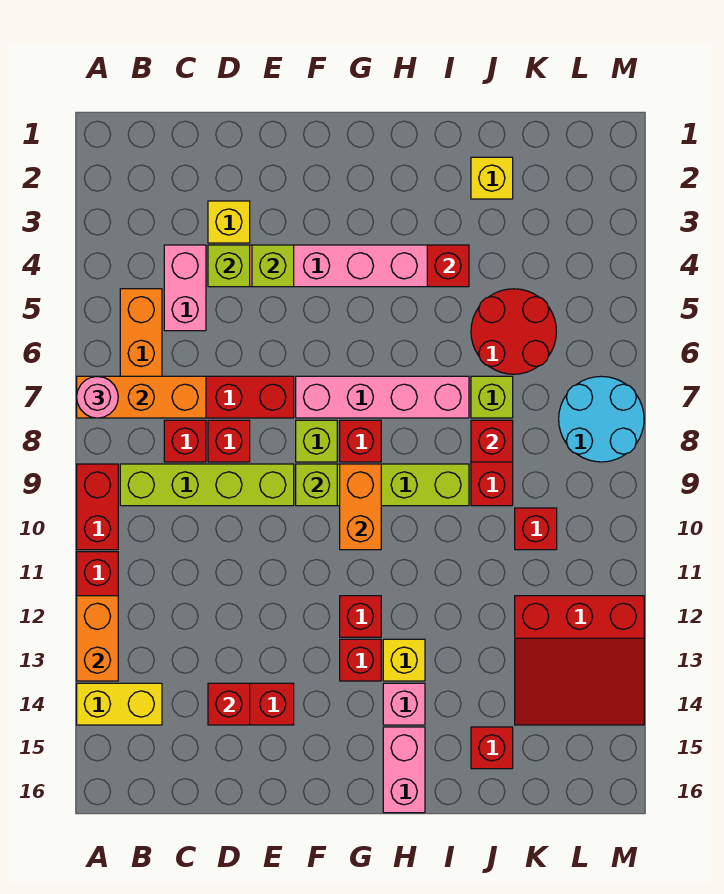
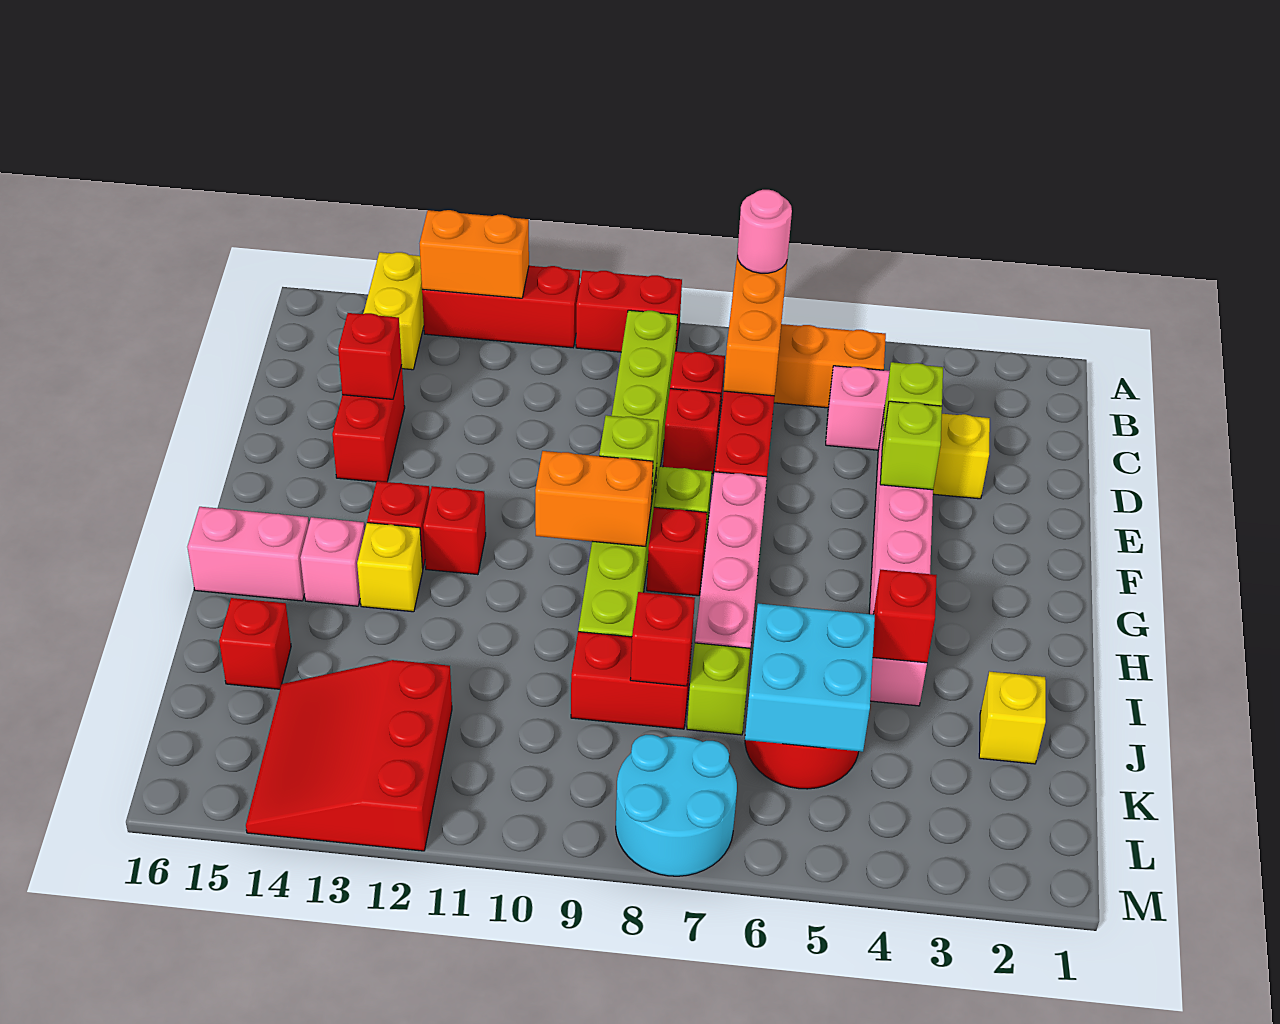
none -> cyan brick J5:K6 level 2
red brick K10 level 1 -> none

